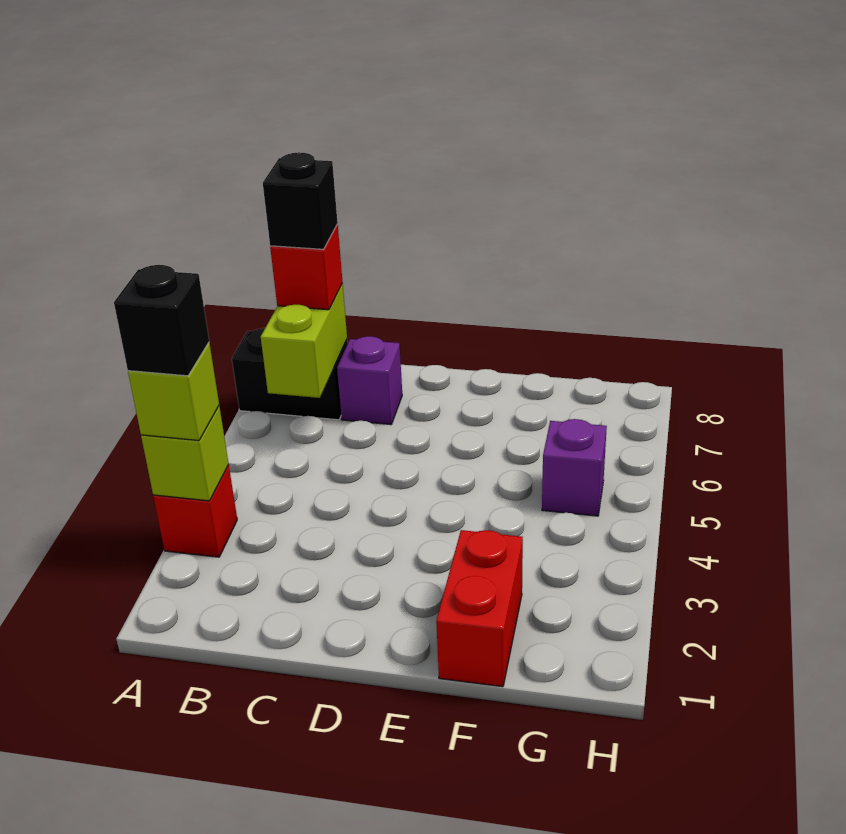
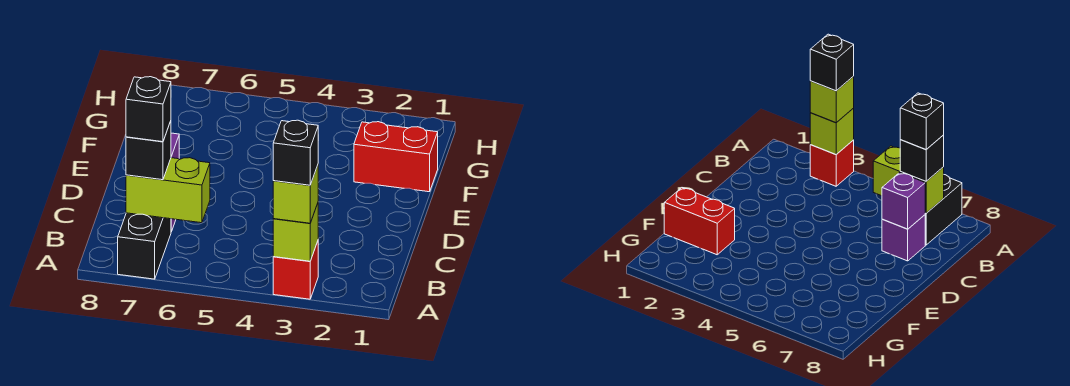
red brick B7 level 3 -> black brick B7 level 3
purple brick G5 level 1 -> purple brick C7 level 2

